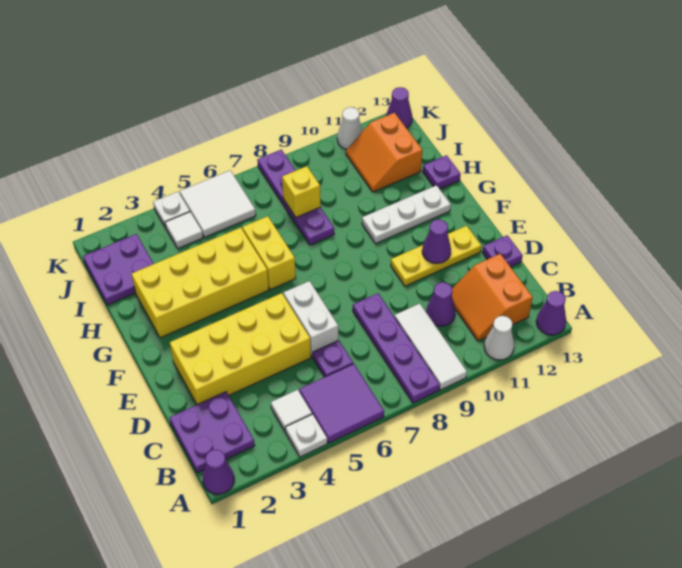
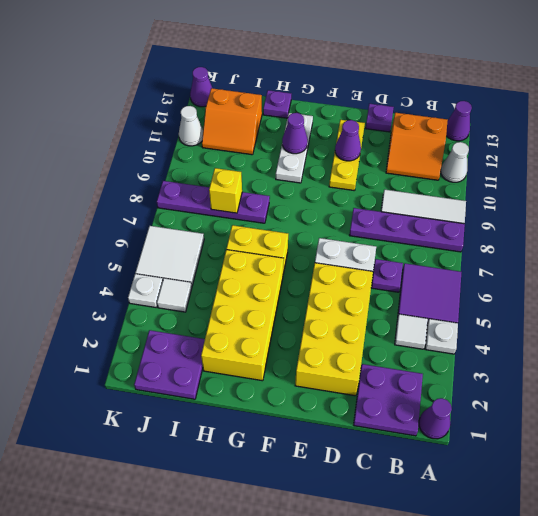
purple cone C10 level 1 -> purple cone G11 level 2

